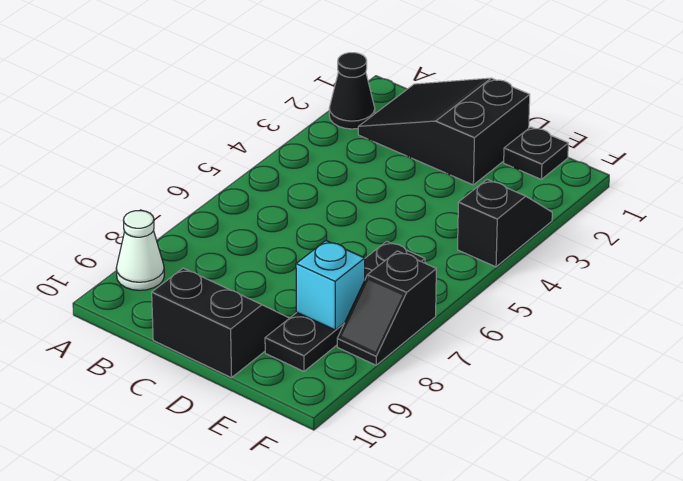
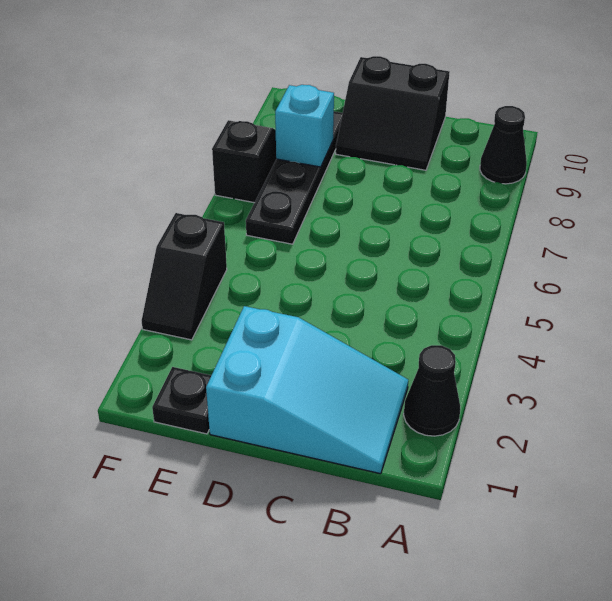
white cone A9 level 1 -> black cone A9 level 1
black slope B1:D2 level 1 top D -> cyan slope B1:D2 level 1 top D

